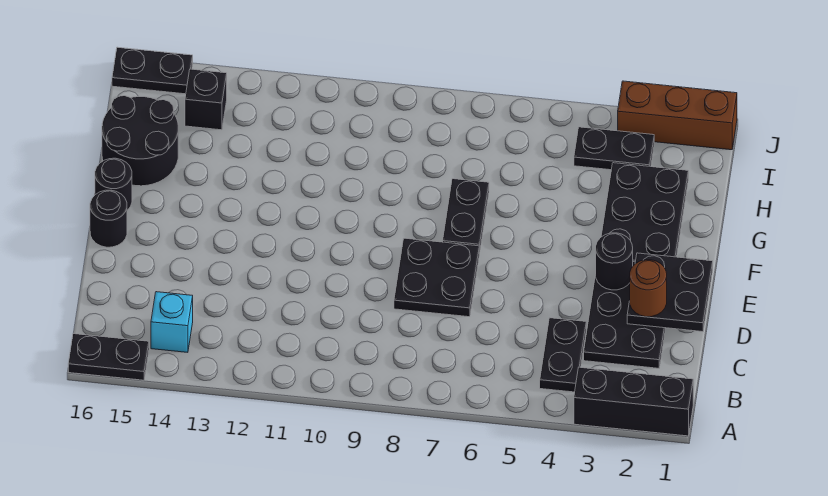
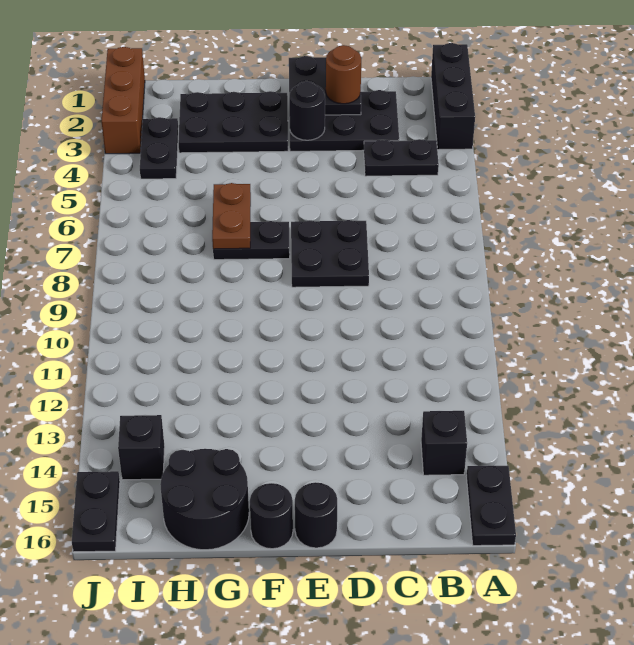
cyan brick B14 level 1 -> black brick B14 level 1
none -> brown plate G6:G7 level 2

